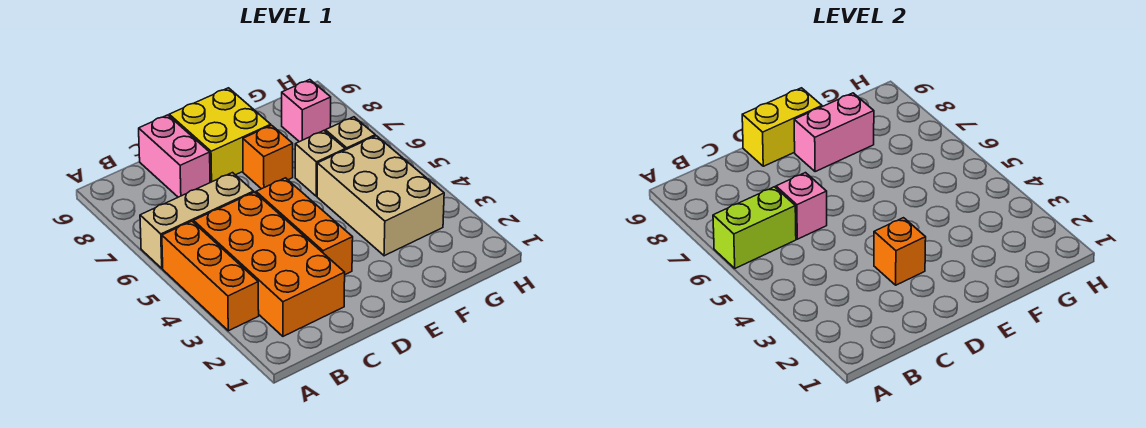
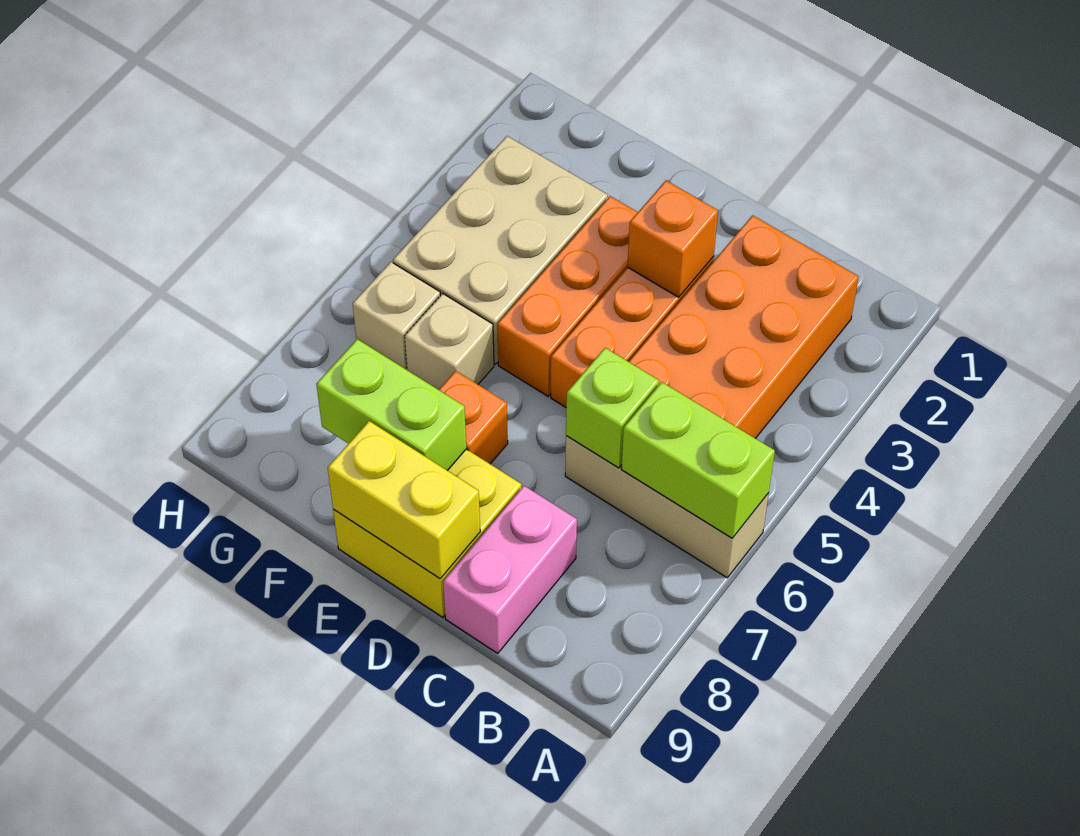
orange brick A3:A5 level 1 -> orange brick E3:E5 level 1
pink brick C6 level 2 -> lime brick C6 level 2
pink brick E8:F8 level 2 -> lime brick E8:F8 level 2
pink brick G8 level 1 -> none

